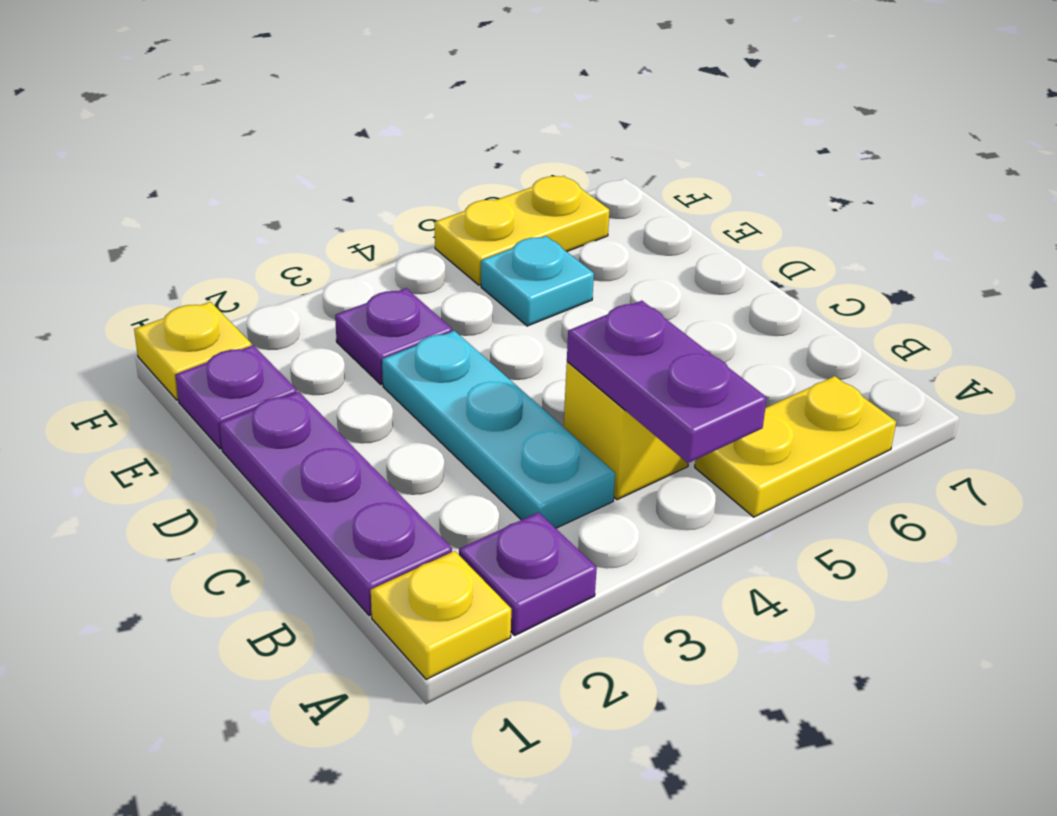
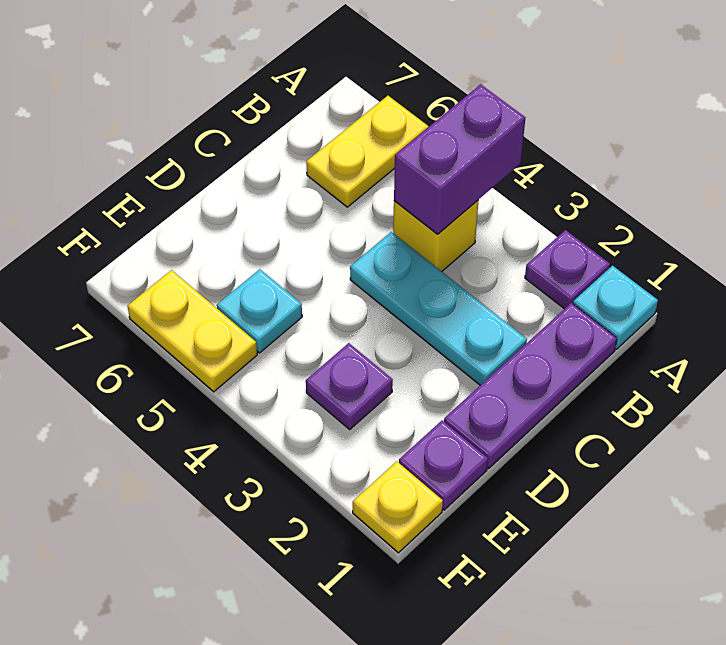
yellow plate A1 level 1 -> cyan plate A1 level 1
purple plate A4:B4 level 2 -> purple brick A4:B4 level 2
yellow plate A5:A6 level 1 -> yellow plate A6:B6 level 1
cyan plate B3:D3 level 1 -> cyan plate C2:C4 level 1

